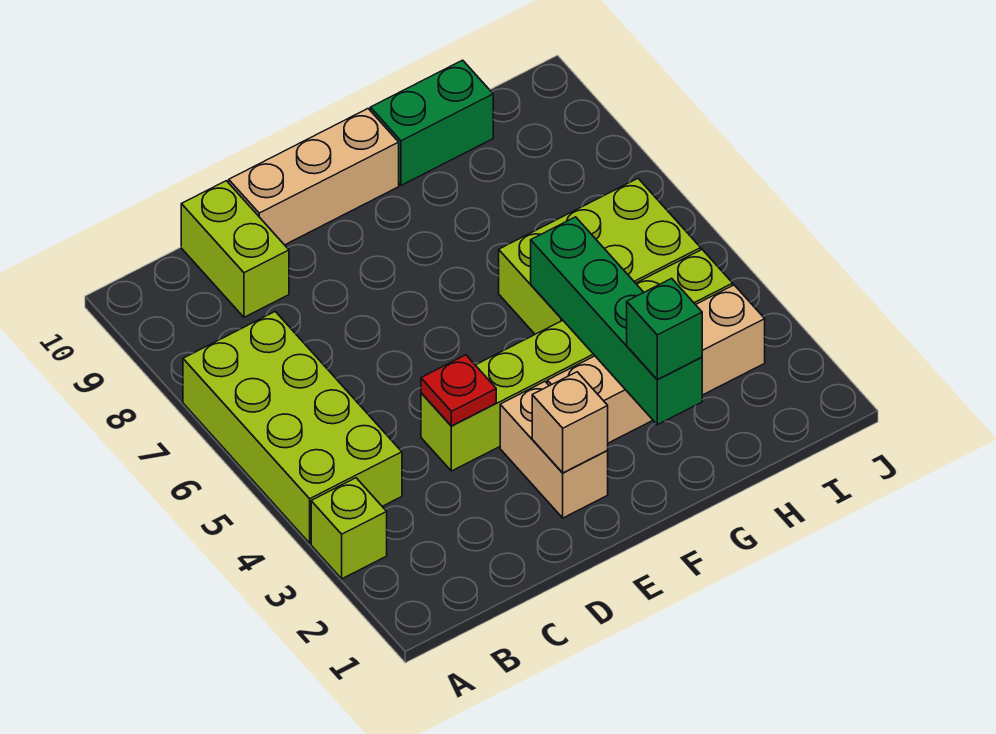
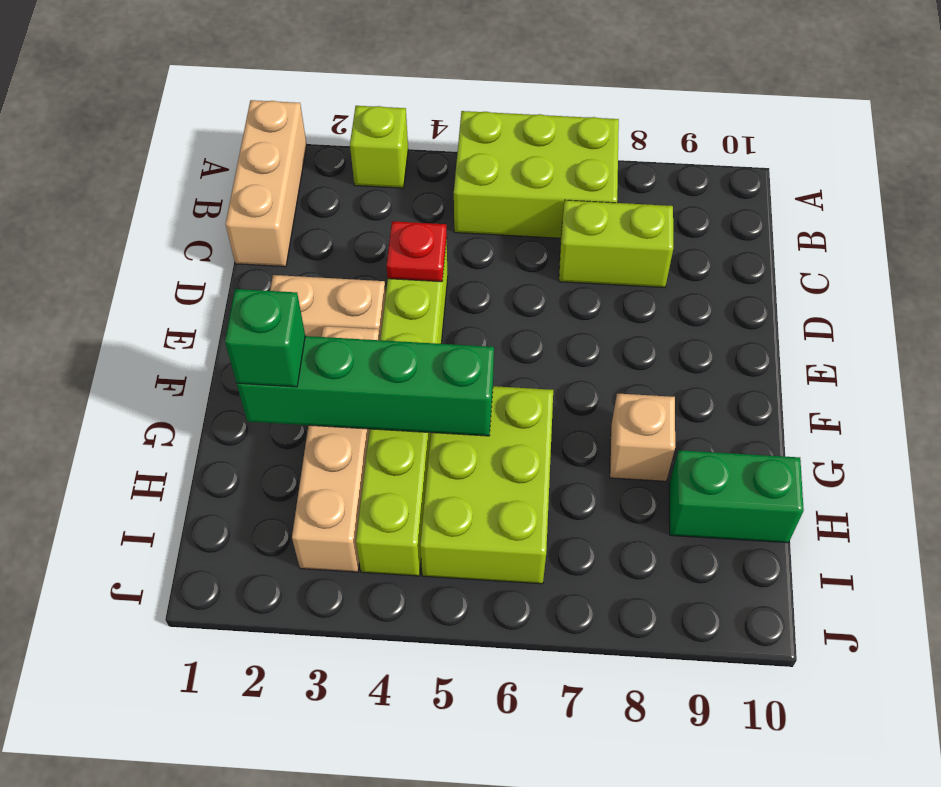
lime brick A4:B7 level 1 -> lime brick A5:B7 level 1
lime brick C9:C10 level 1 -> lime brick C7:C8 level 1
tan brick D10:F10 level 1 -> tan brick A1:C1 level 1
tan brick E2 level 2 -> tan brick G8 level 1
green brick G10:H10 level 1 -> green brick H9:H10 level 1

